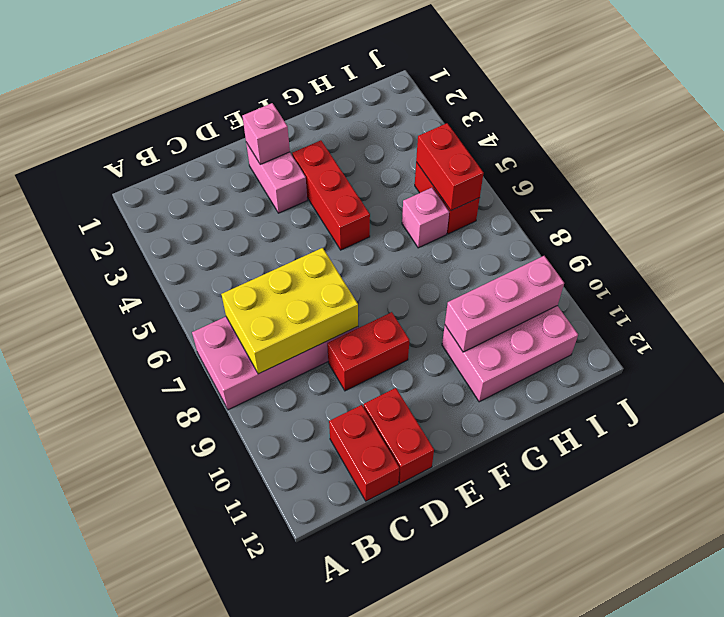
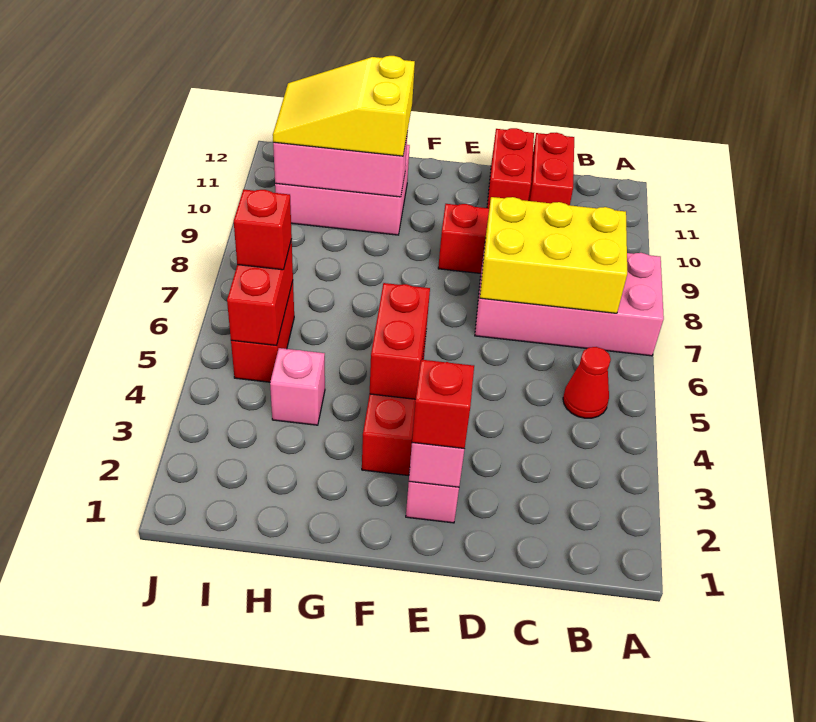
none -> red cone B5 level 1
none -> red brick E2 level 3
none -> red brick F4:F5 level 2
none -> yellow slope G10:I11 level 3 top G
pink brick H6 level 1 -> pink brick H4 level 1
none -> red brick I6 level 3

